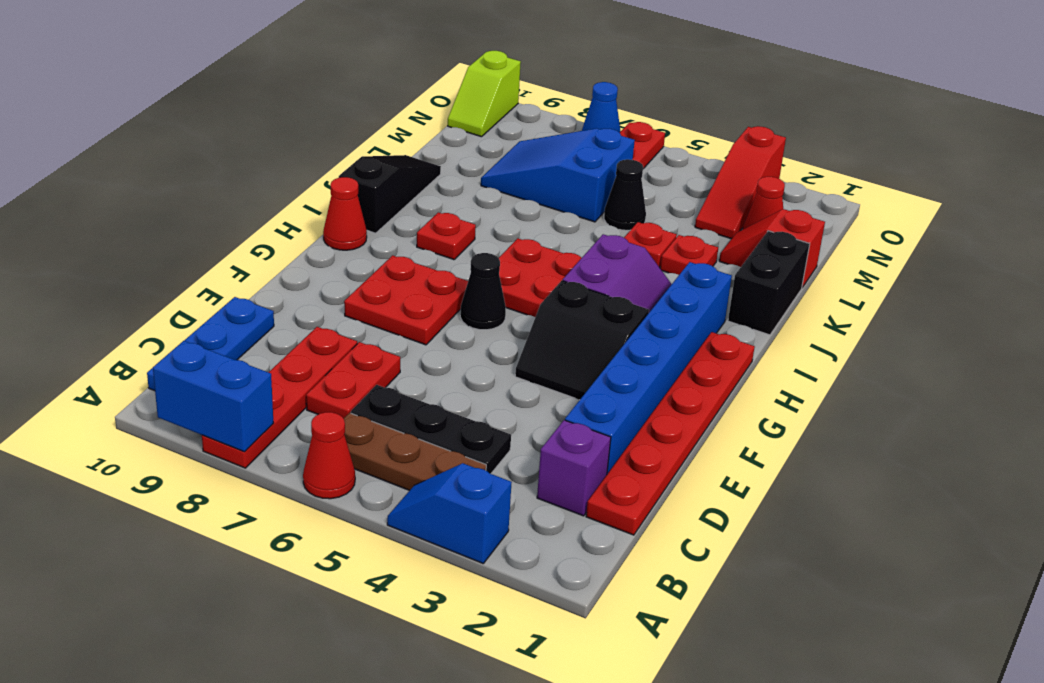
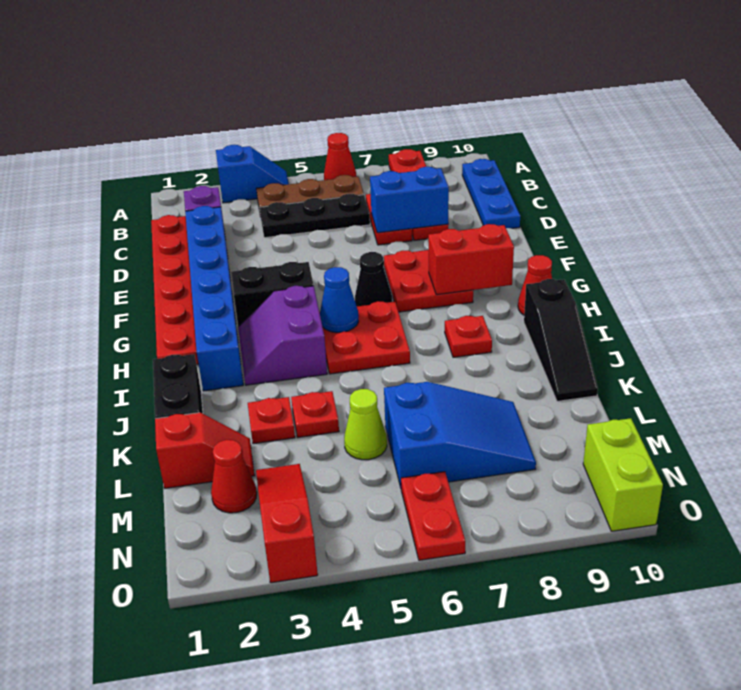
blue brick A8:A9 level 2 -> blue brick D7:D8 level 2
none -> red brick G8:G9 level 2
black cone L5 level 1 -> lime cone L5 level 1
lime slope N10:O10 level 1 top O -> lime brick N10:O10 level 1
blue cone O7 level 1 -> blue cone H5 level 2

